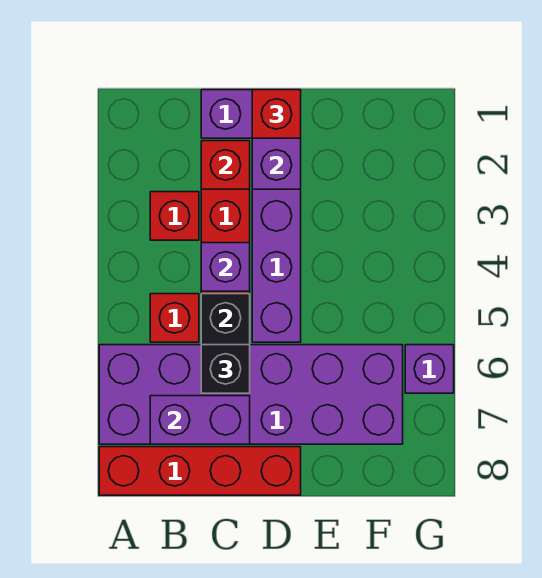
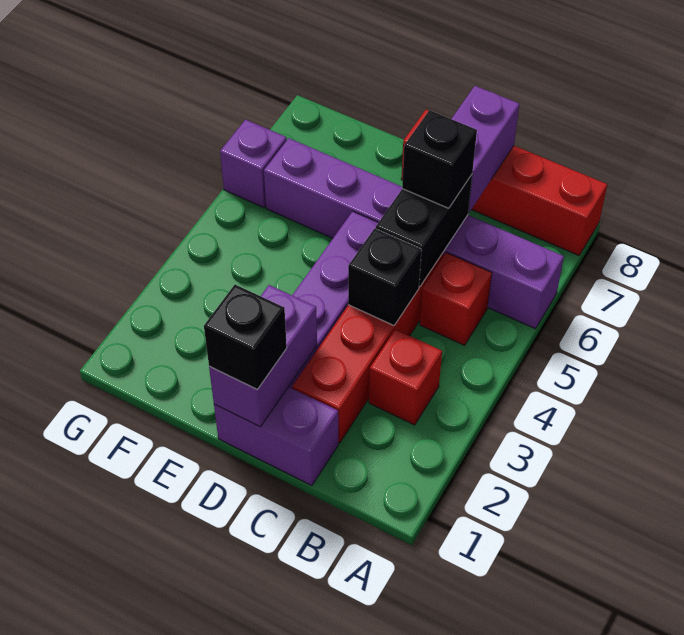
purple brick A6:F7 level 1 -> purple brick A6:F6 level 1
purple brick B7:C7 level 2 -> purple brick C7:C8 level 2
red brick C2 level 2 -> none
purple brick C4 level 2 -> black brick C4 level 2
red brick D1 level 3 -> black brick D1 level 3

